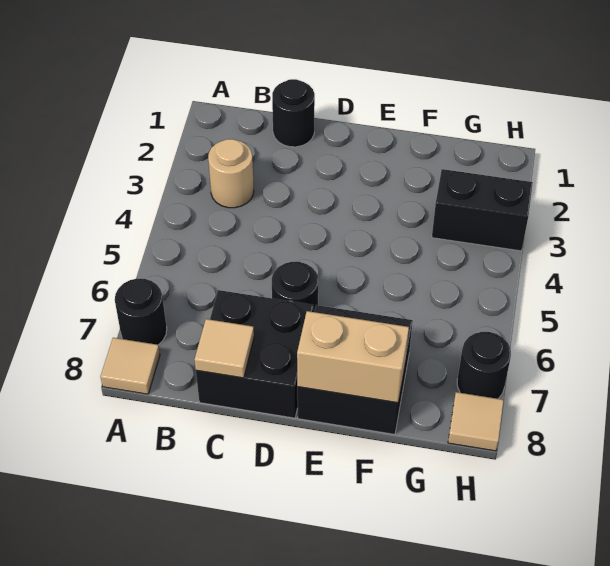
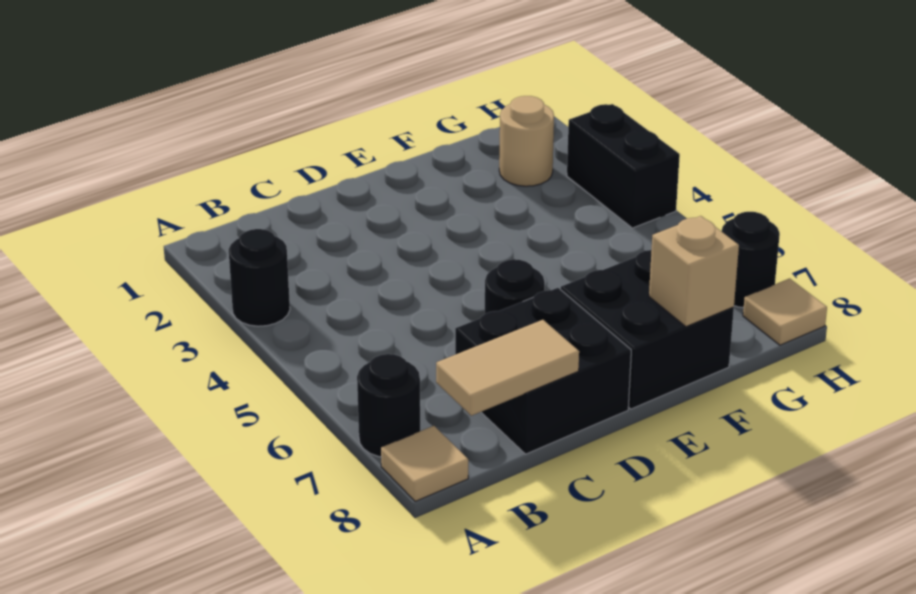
tan round brick B3 level 1 -> tan round brick G2 level 1
black round brick C1 level 1 -> black round brick A3 level 1
tan tile C8 level 2 -> tan tile B8:C8 level 2
tan brick E8:F8 level 2 -> tan brick F8 level 2
black brick G3:H3 level 1 -> black brick H3:H4 level 1

